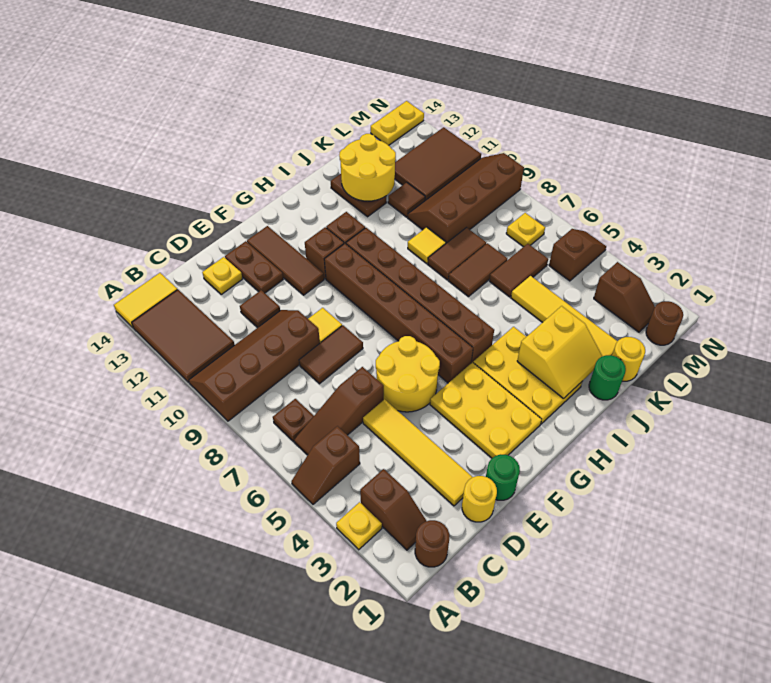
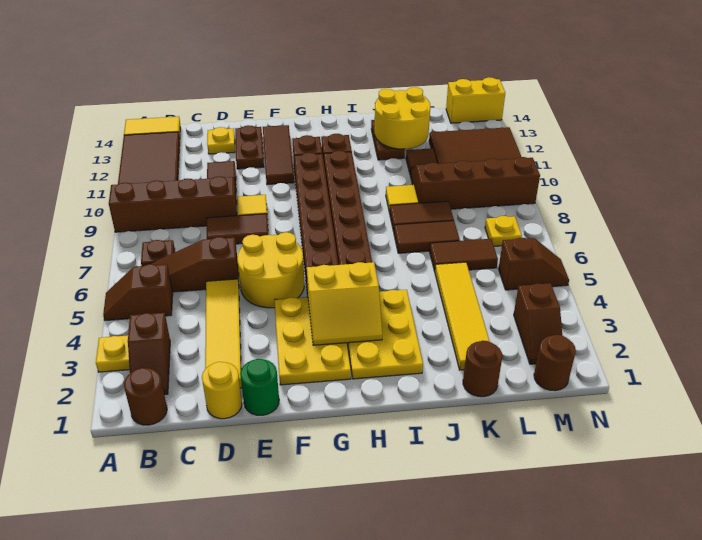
yellow slope I2:J3 level 2 top 3 -> yellow slope G3:H4 level 2 top 4
green round brick J1 level 1 -> none
yellow round brick K1 level 1 -> brown round brick K1 level 1
yellow plate M14:N14 level 1 -> yellow brick M14:N14 level 1

